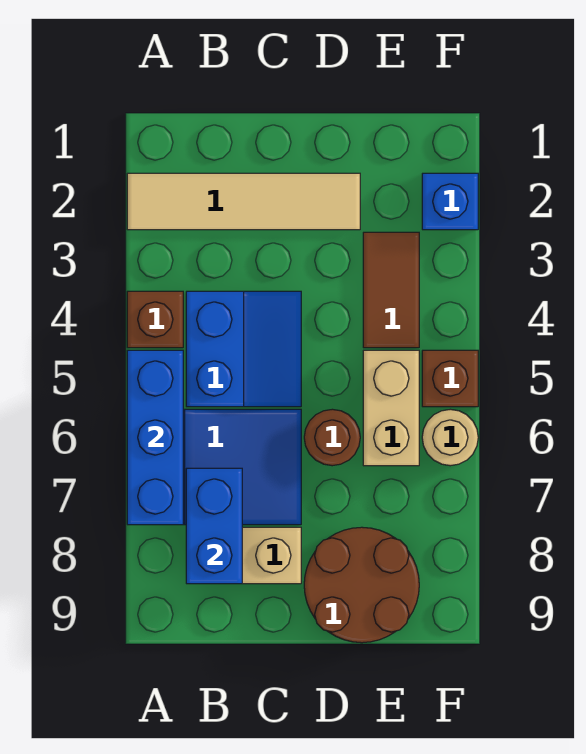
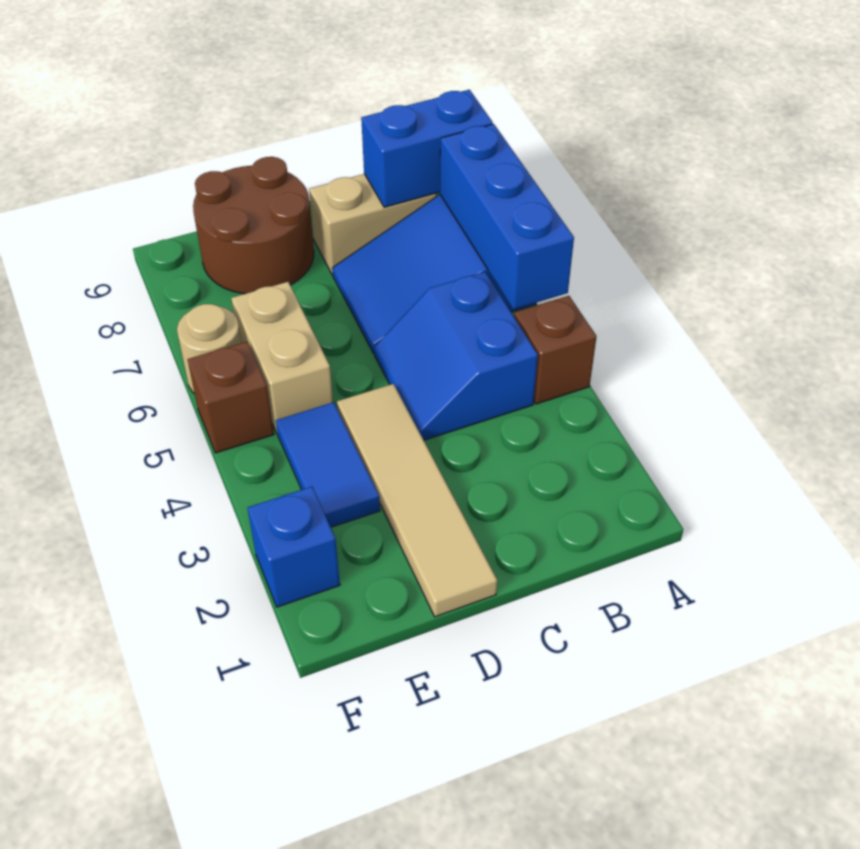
tan tile A2:D2 level 1 -> tan tile D1:D4 level 1
blue brick B7:B8 level 2 -> blue brick A8:B8 level 2
brown round brick D6 level 1 -> none
brown tile E3:E4 level 1 -> blue tile E3:E4 level 1

